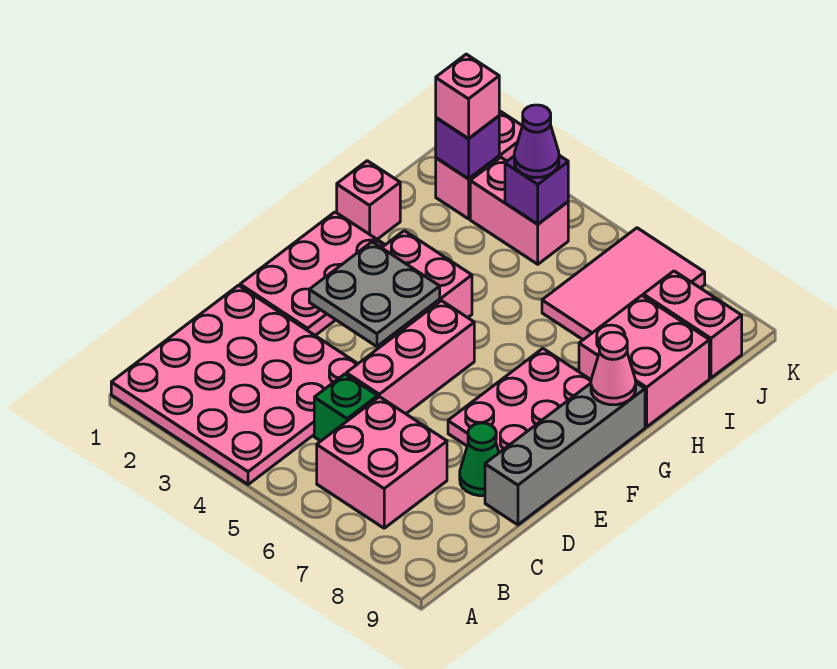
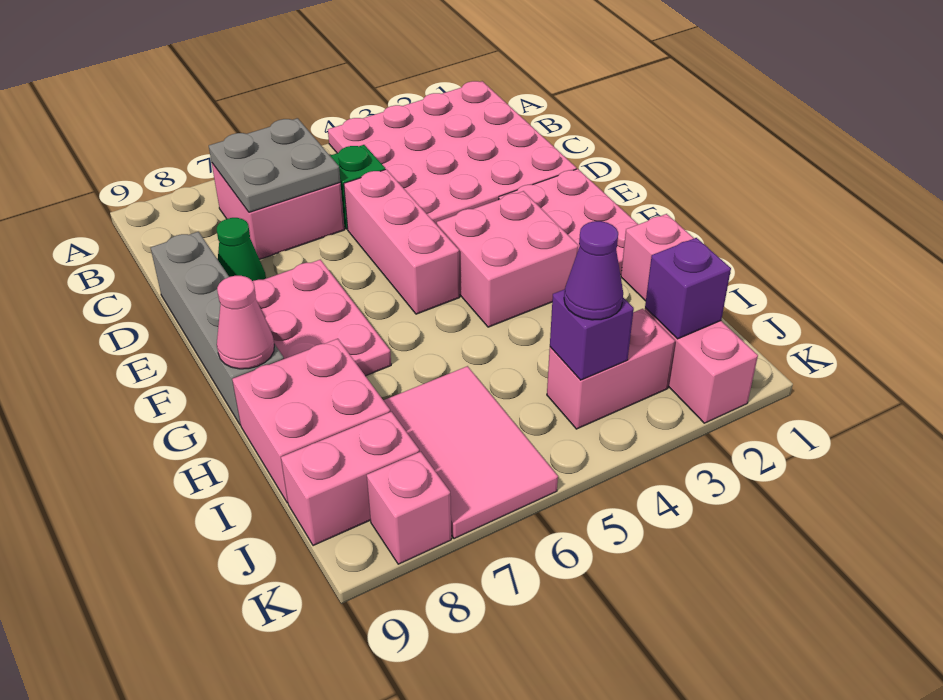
grey plate E3:F4 level 2 -> grey plate B6:C7 level 2
pink brick J2 level 3 -> pink brick K8 level 1

